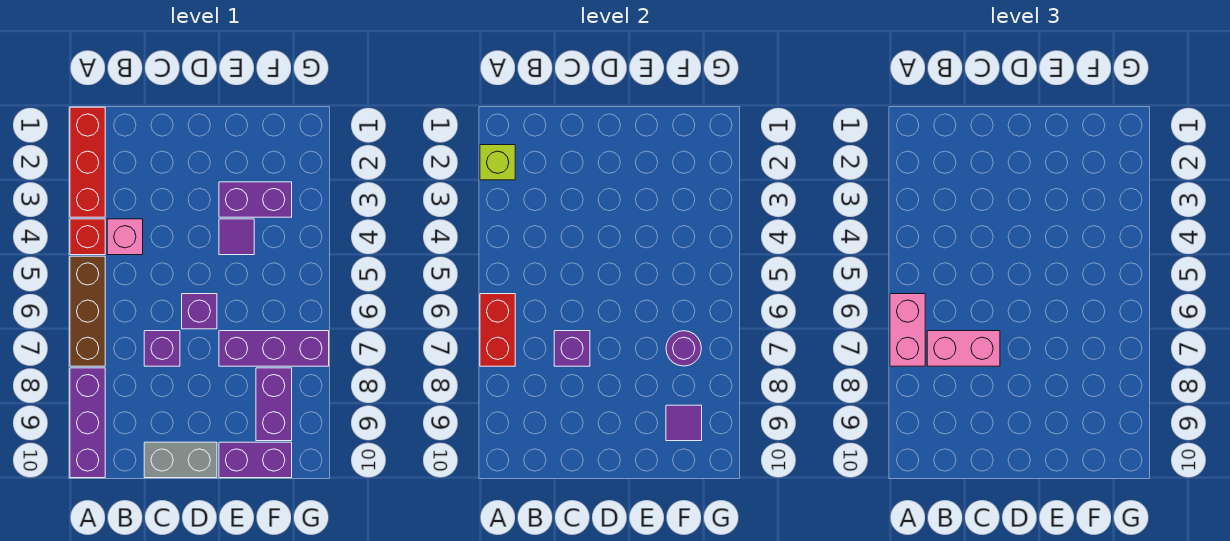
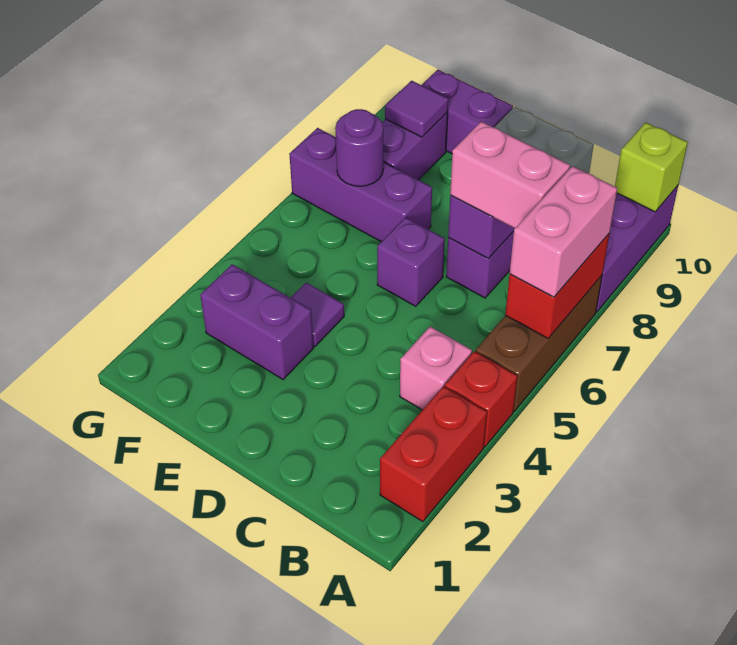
red brick A1:A3 level 1 -> red brick A2:A3 level 1
lime brick A2 level 2 -> lime brick A10 level 2

